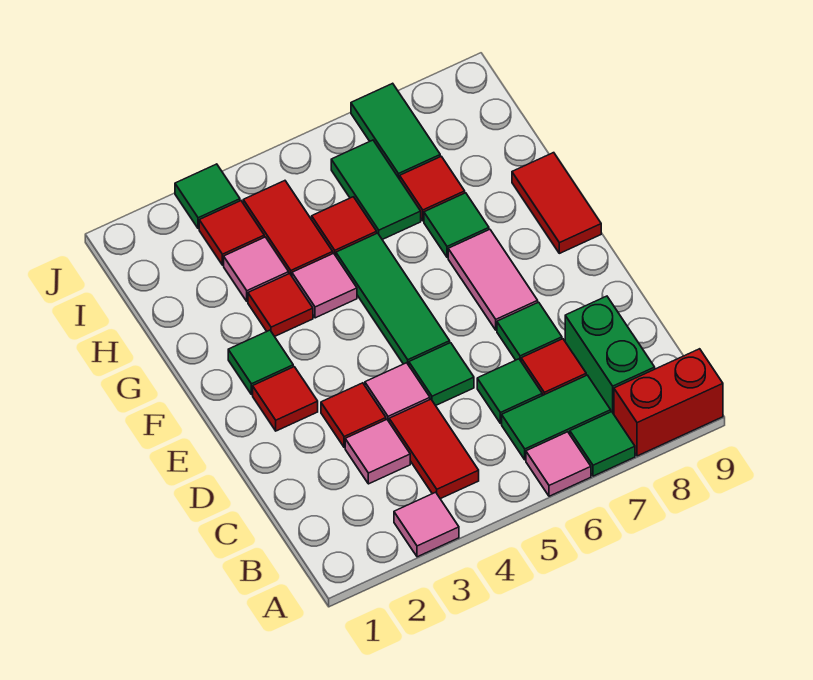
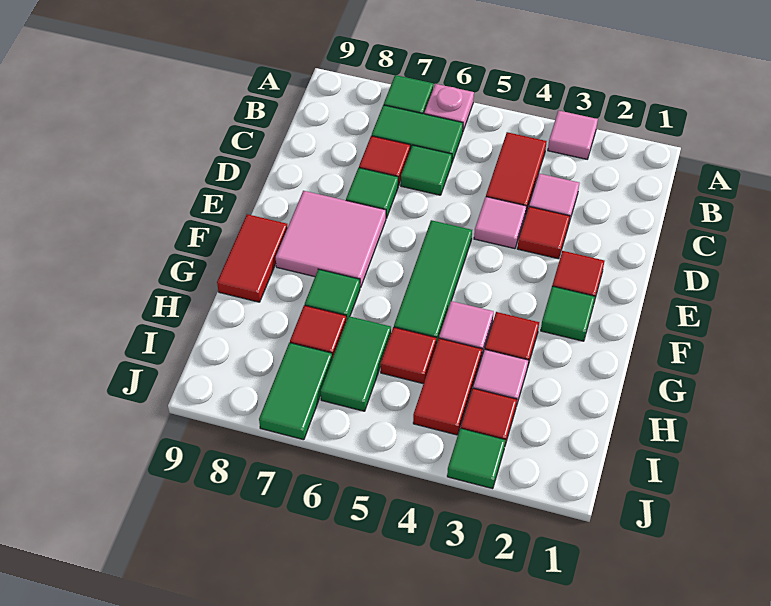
pink tile A6 level 1 -> pink plate A6 level 1
red brick A8:A9 level 1 -> none
green brick B8:C8 level 1 -> none
green tile D5 level 1 -> none
pink tile E7:F7 level 1 -> pink tile E7:F8 level 1

